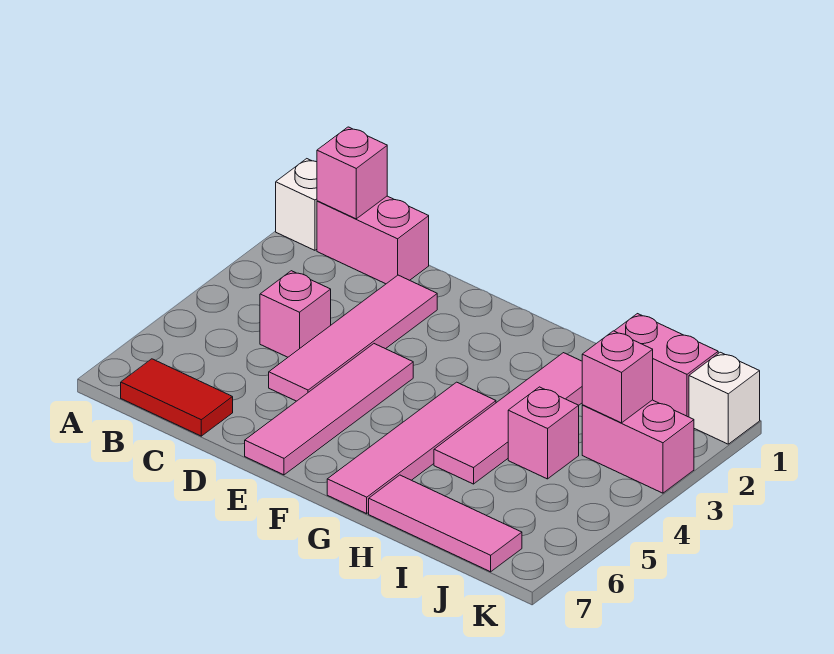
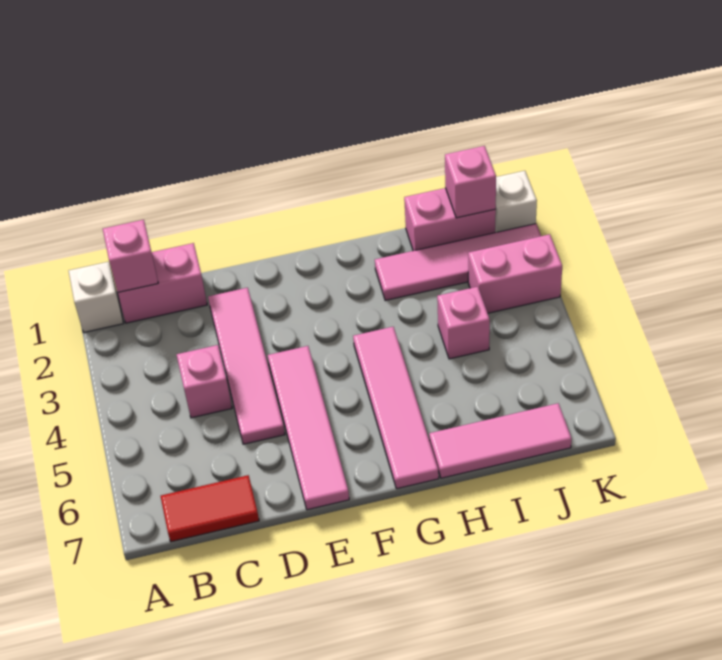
pink tile H2:H5 level 1 -> pink tile H2:K2 level 1
pink brick J3 level 2 -> pink brick J1 level 2

